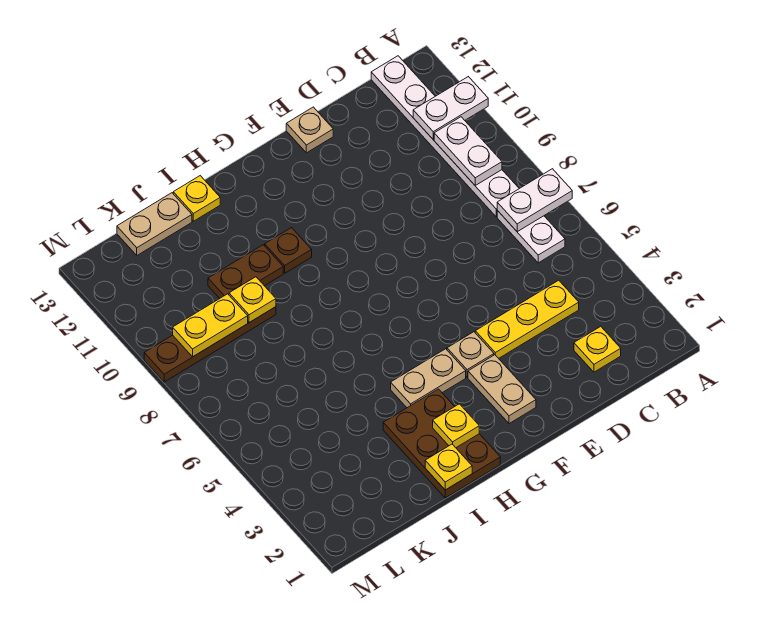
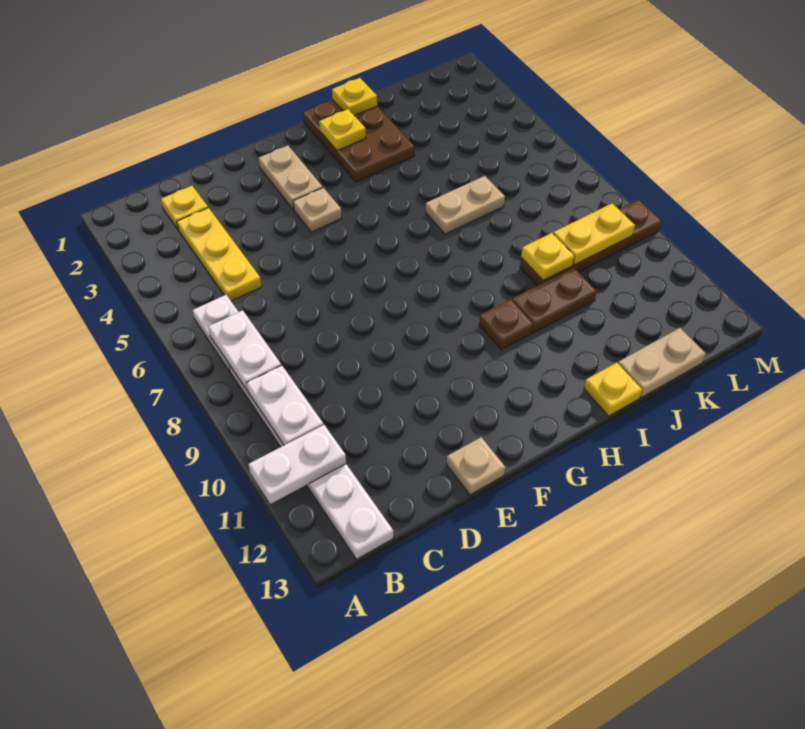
white plate A7:B7 level 2 -> white plate B7:B8 level 2
yellow plate C4:E4 level 1 -> yellow plate C3:C5 level 1
tan plate G4:H4 level 1 -> tan plate I6:J6 level 1

